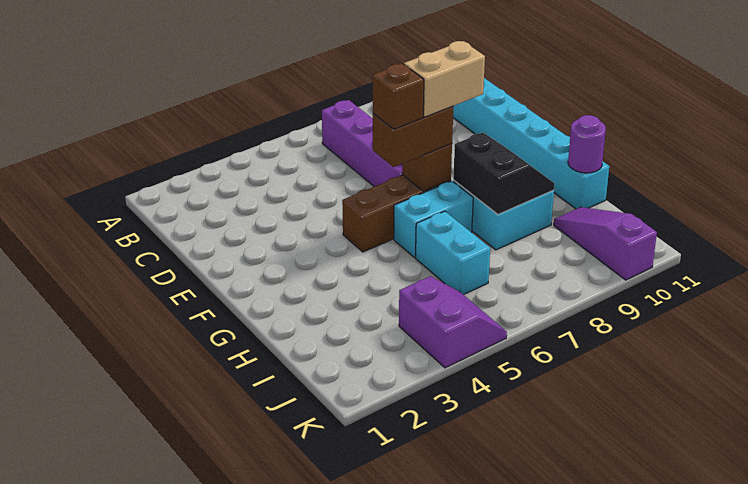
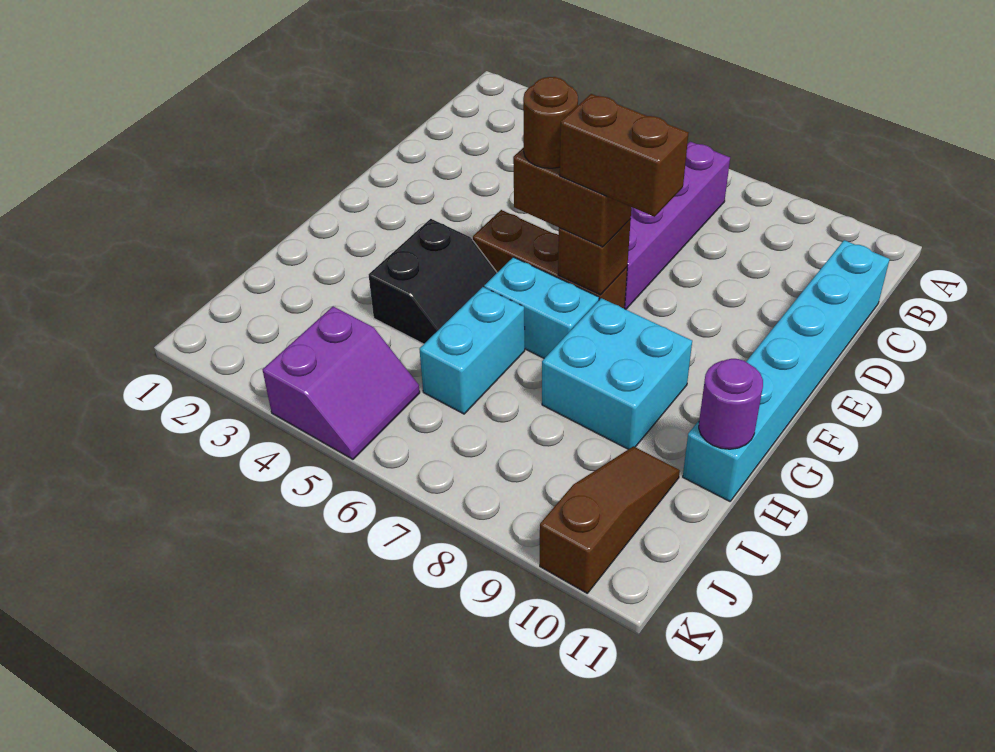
brown brick F6 level 4 -> brown round brick F6 level 4
tan brick F7:F8 level 4 -> brown brick F7:F8 level 4
black slope G8:H9 level 2 top 8 -> black slope G4:H5 level 1 top 4
purple slope I10:K10 level 1 top K -> brown slope I10:K10 level 1 top K

